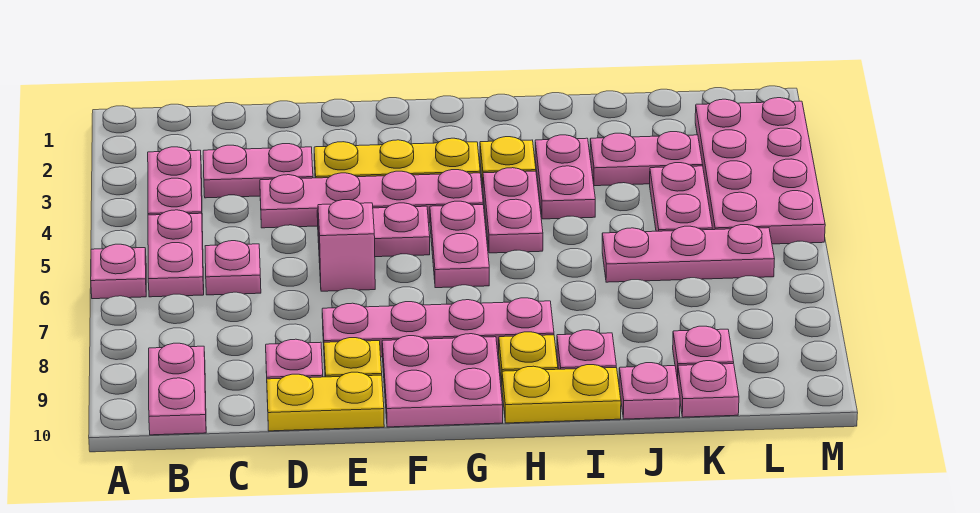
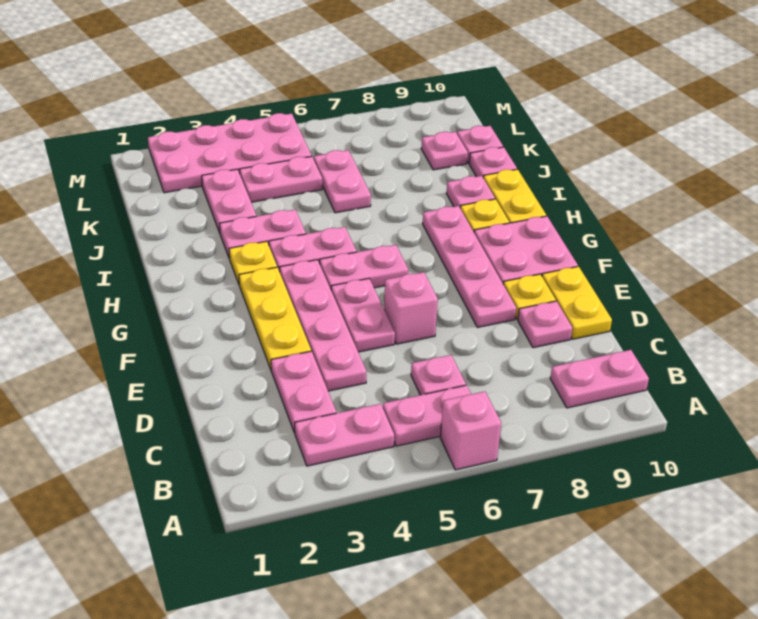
pink plate A6 level 1 -> pink brick A6 level 1
pink plate J6:L6 level 1 -> pink plate J6:K6 level 1

